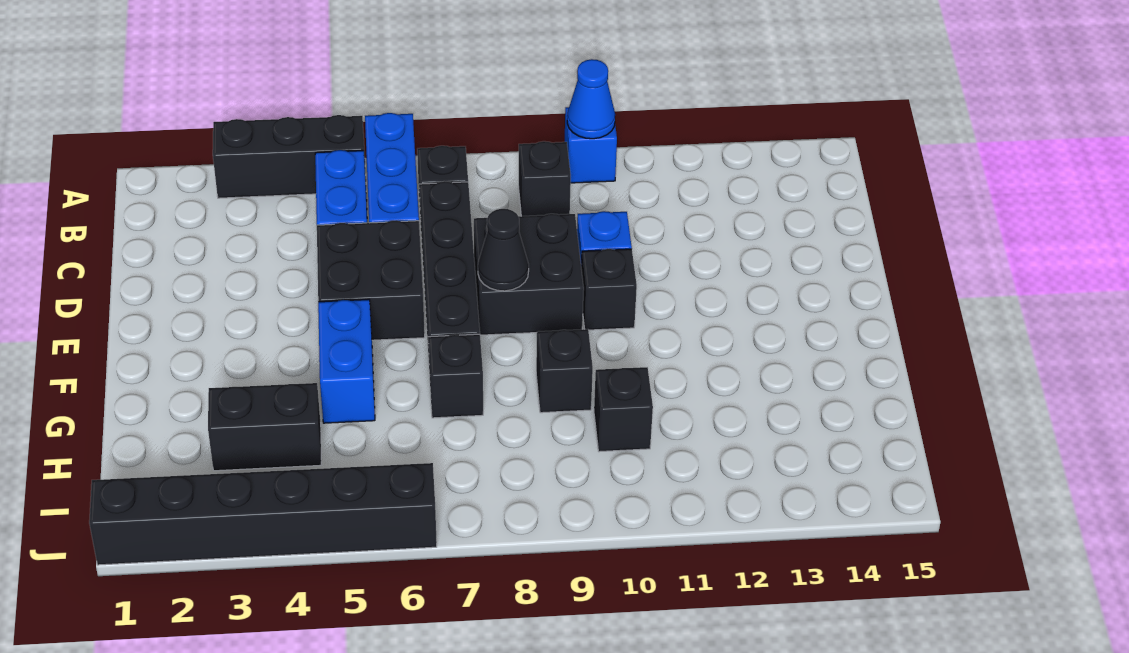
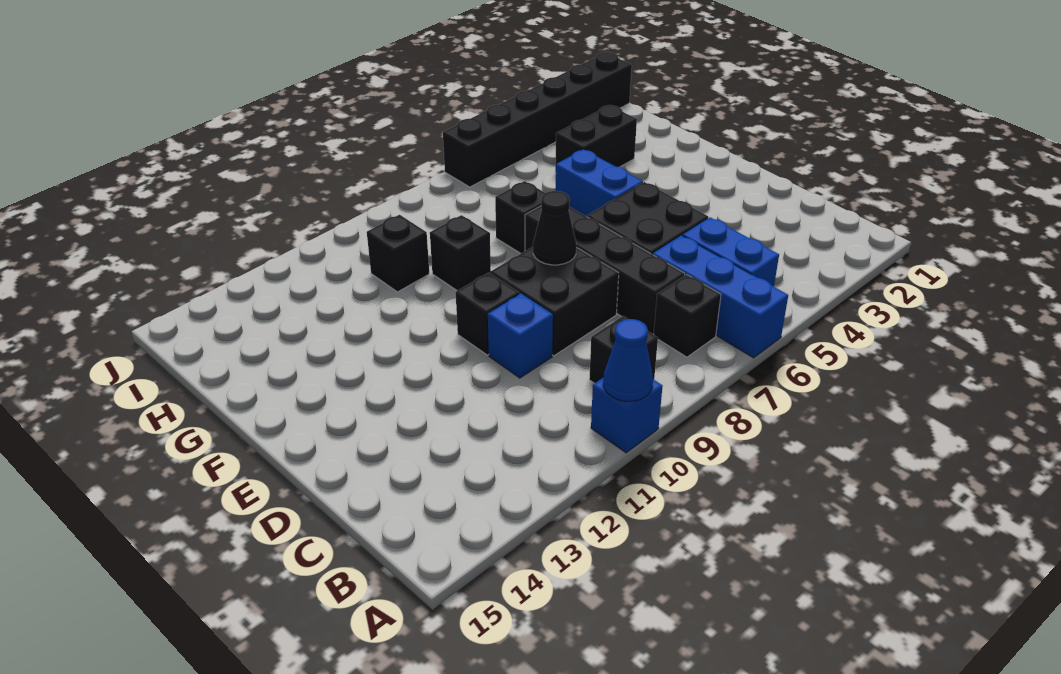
black brick A3:A5 level 1 -> none

